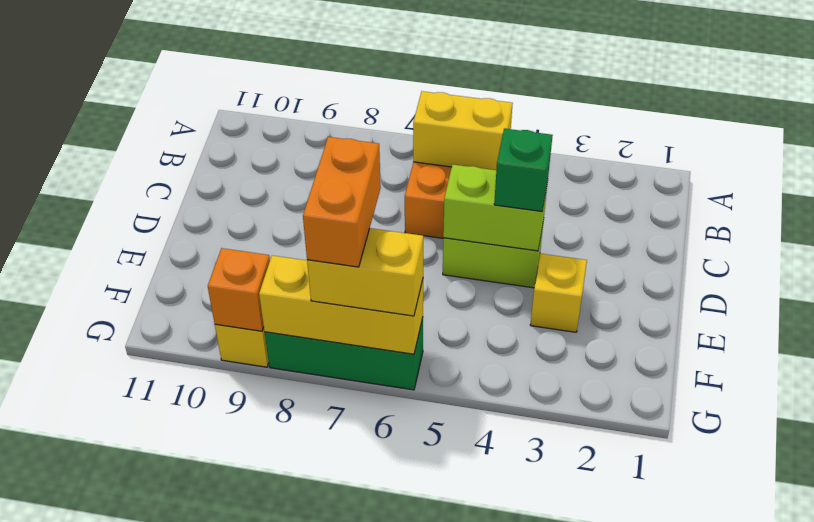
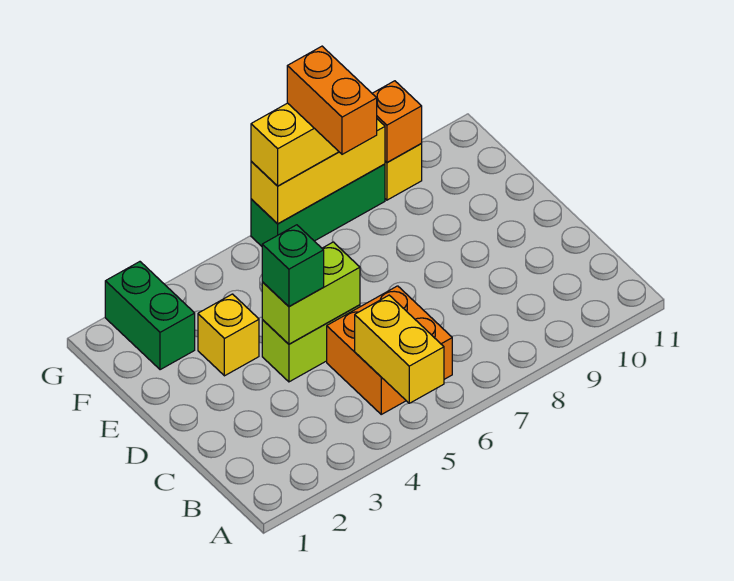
yellow brick B5:B6 level 2 -> yellow brick A5:B5 level 2
none -> green brick F2:G2 level 1

